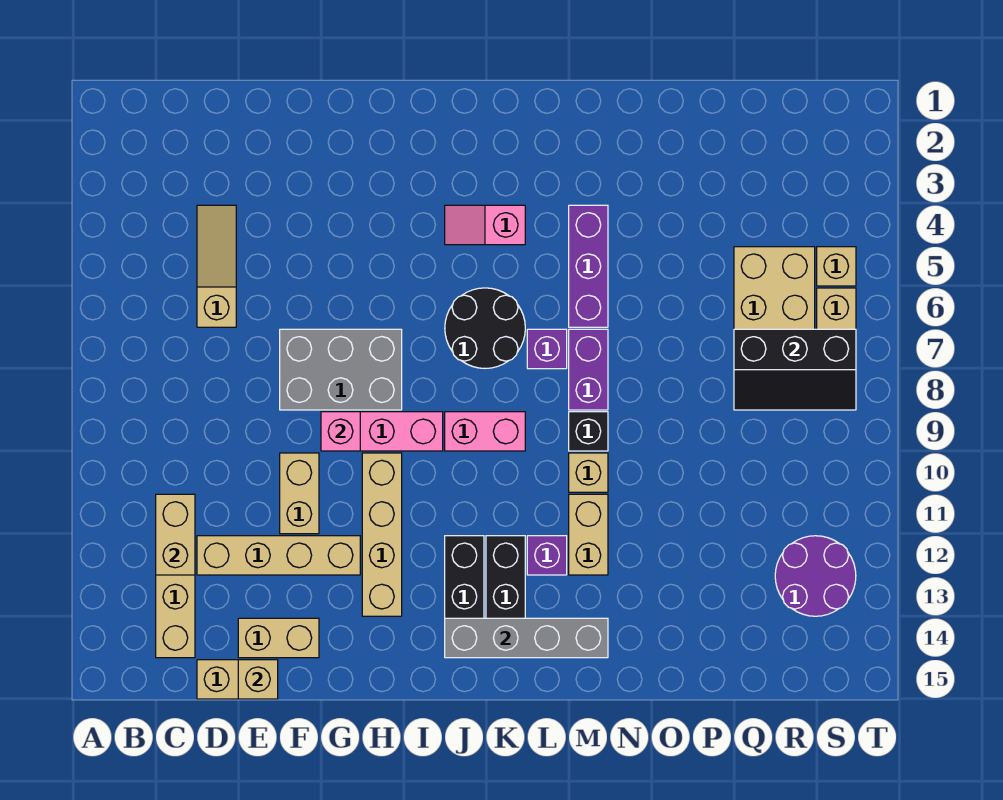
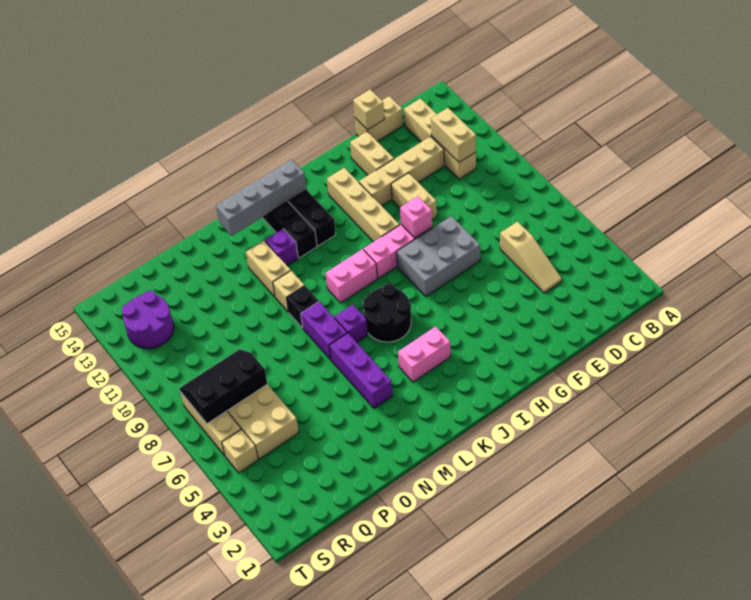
tan brick E14:F14 level 1 -> tan brick F13:F14 level 1
pink slope J4:K4 level 1 top K -> pink brick J4:K4 level 1

